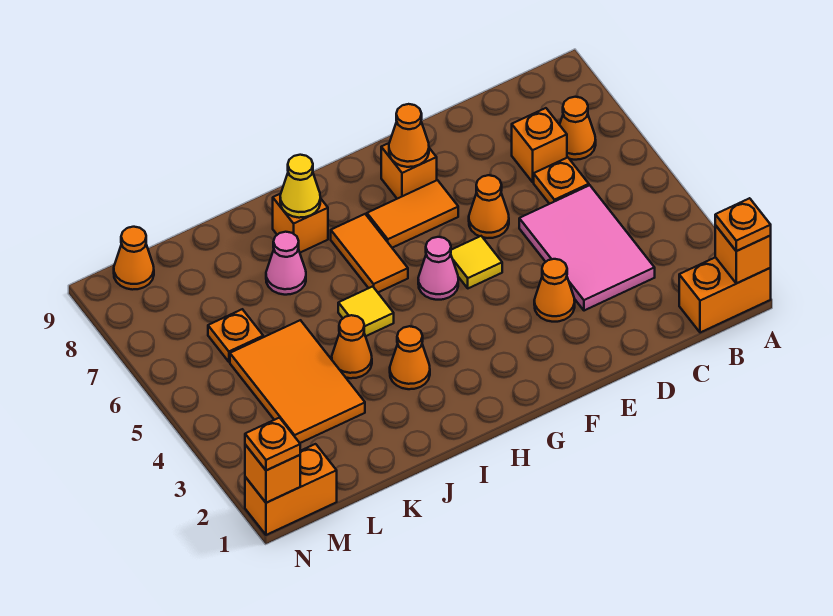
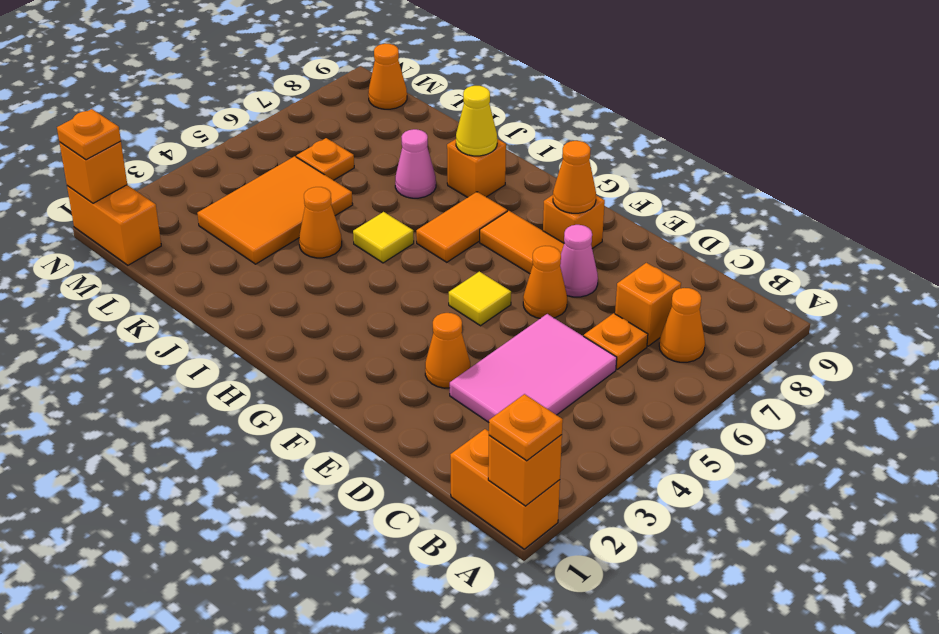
pink cone G5 level 1 -> pink cone E7 level 1
orange cone I3 level 1 -> none

